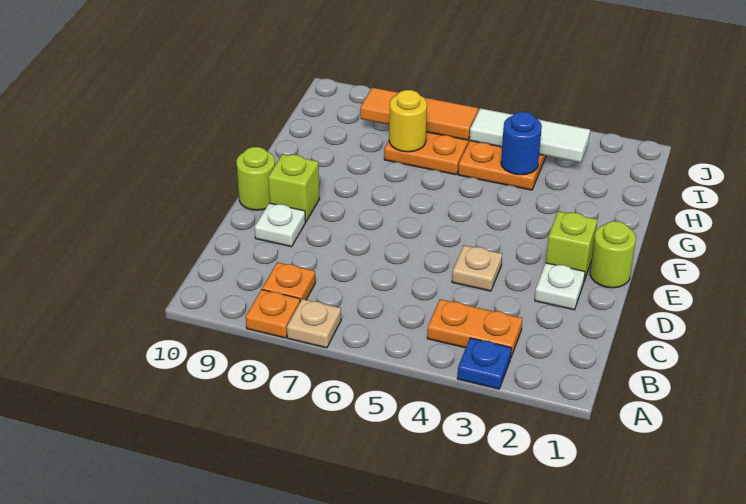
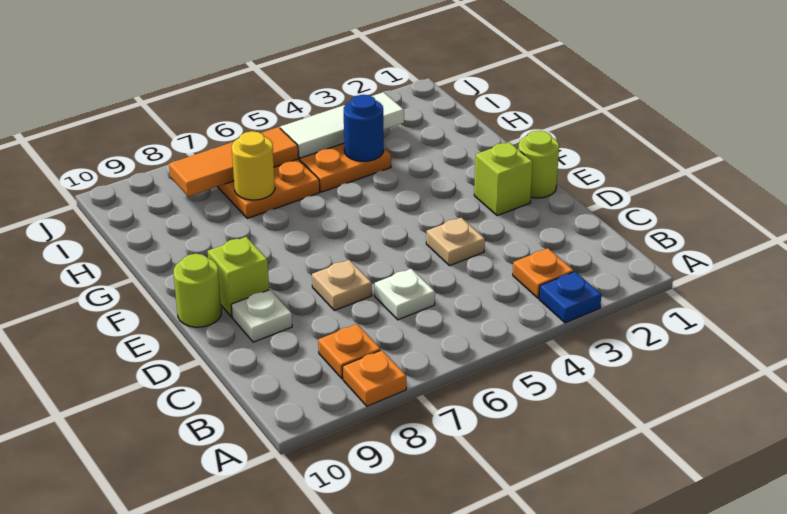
tan plate A7 level 1 -> tan plate D7 level 1
orange plate B3:B4 level 1 -> orange plate B3 level 1
white plate D2 level 1 -> white plate C6 level 1

